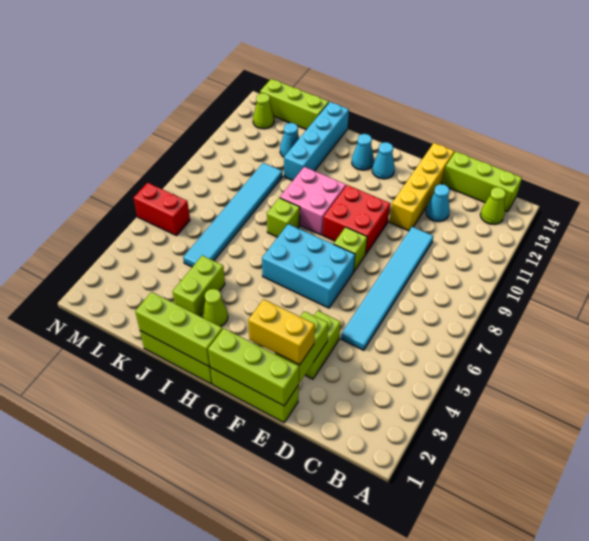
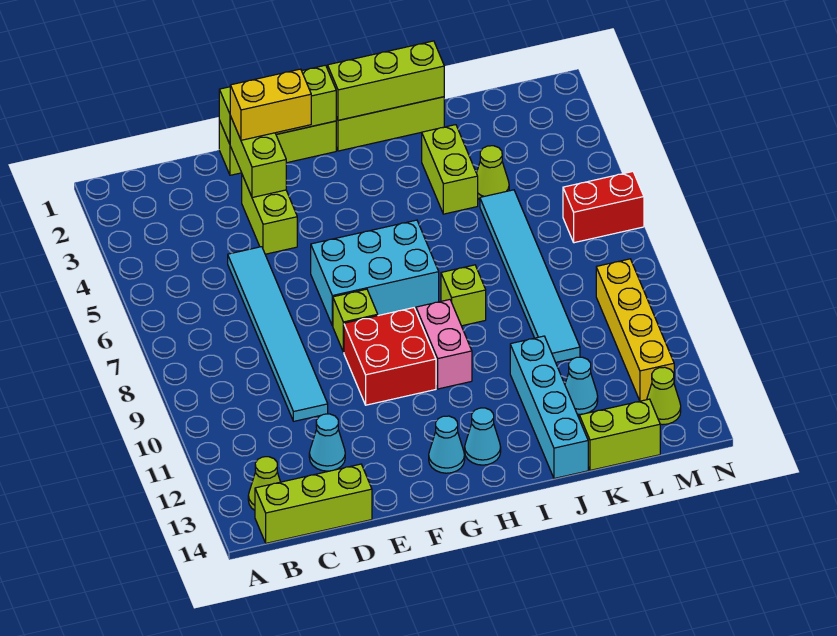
yellow brick E11:E14 level 1 -> yellow brick M9:M12 level 1
pink brick H9:I10 level 1 -> pink brick H9:H10 level 1
lime cone I3 level 1 -> lime cone K4 level 1
lime brick K14:M14 level 1 -> lime brick K14:L14 level 1

